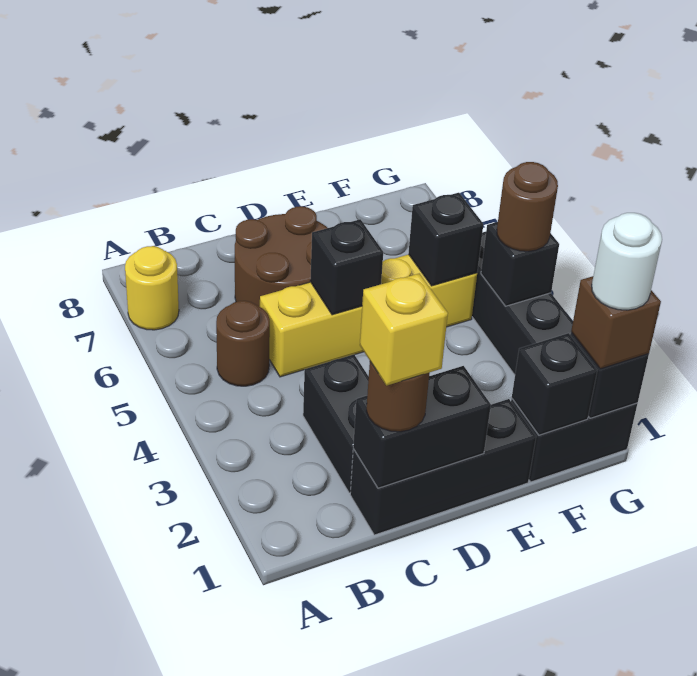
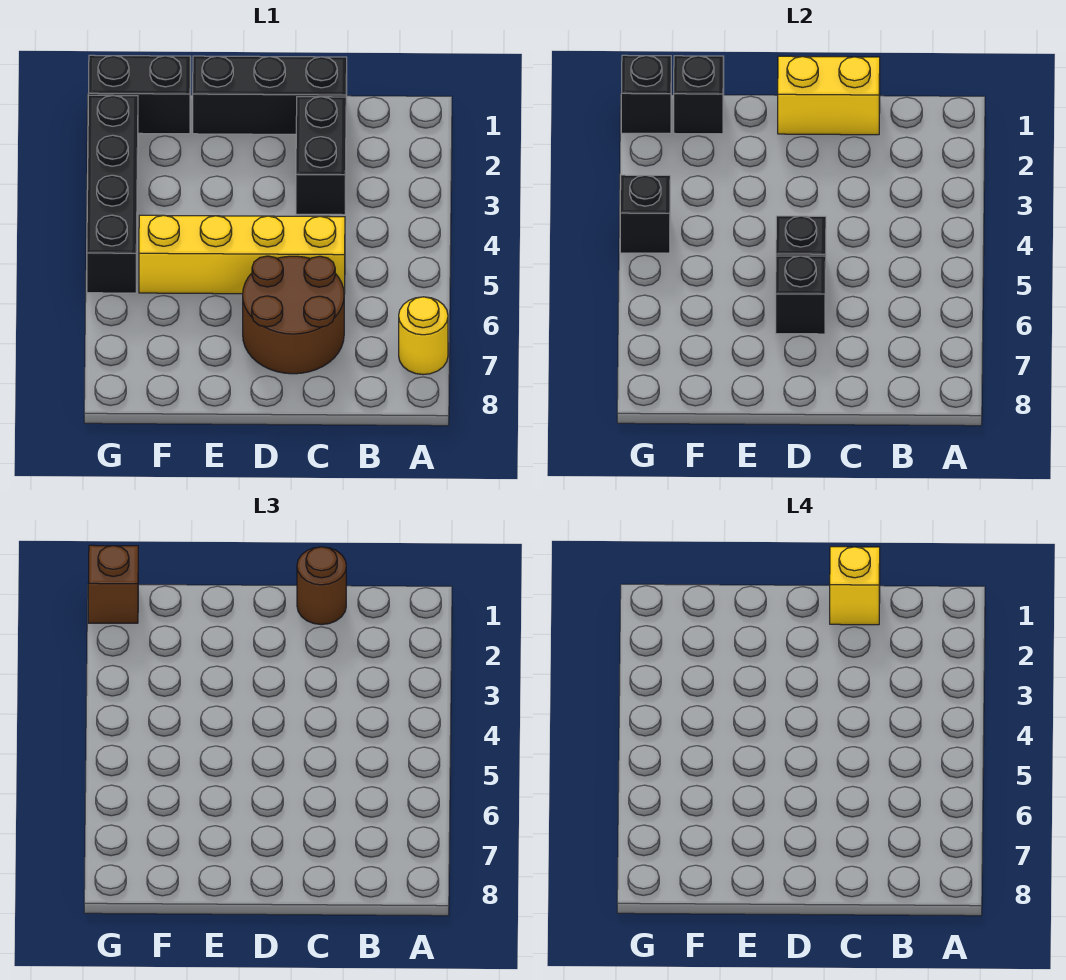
brown round brick B5 level 1 -> none
black brick C1:D1 level 2 -> yellow brick C1:D1 level 2
black brick F5 level 2 -> black brick D6 level 2
white round brick G1 level 4 -> none
brown round brick G4 level 3 -> none

